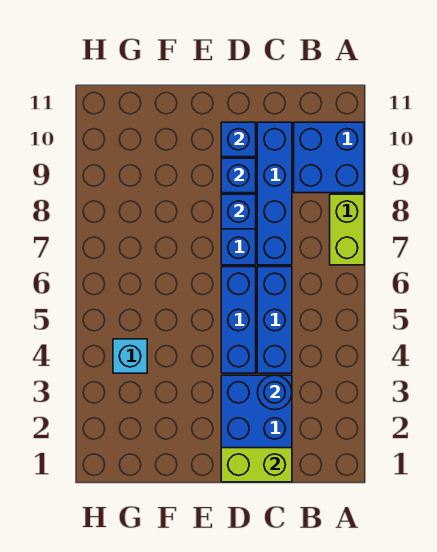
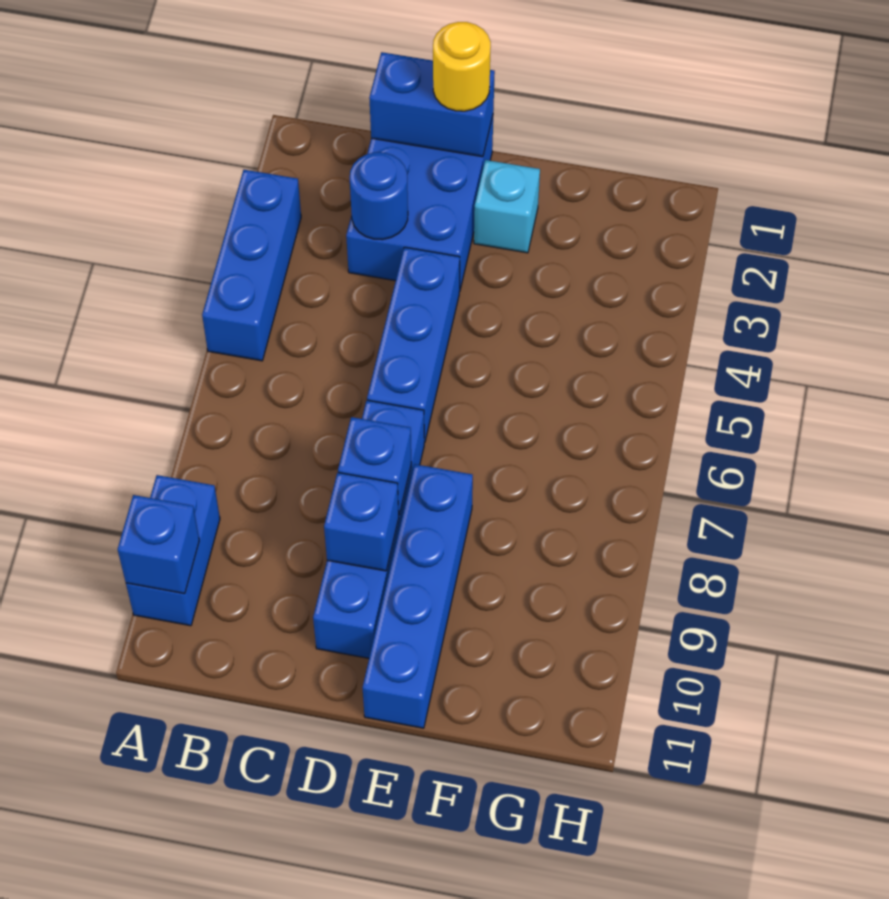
lime brick A7:A8 level 1 -> none
blue brick A9:B10 level 1 -> blue brick A9:A10 level 1
lime brick C1:D1 level 2 -> blue brick C1:D1 level 2
blue brick C4:C6 level 1 -> blue brick A3:A5 level 1
blue brick C7:C10 level 1 -> blue brick E8:E11 level 1
none -> yellow round brick D1 level 3
blue brick D10 level 2 -> blue brick A10 level 2
cyan brick G4 level 1 -> cyan brick E2 level 1

